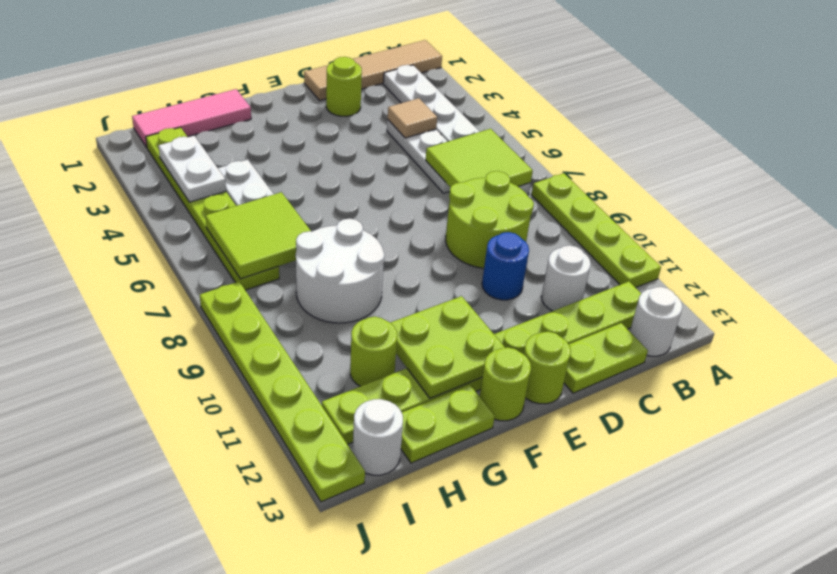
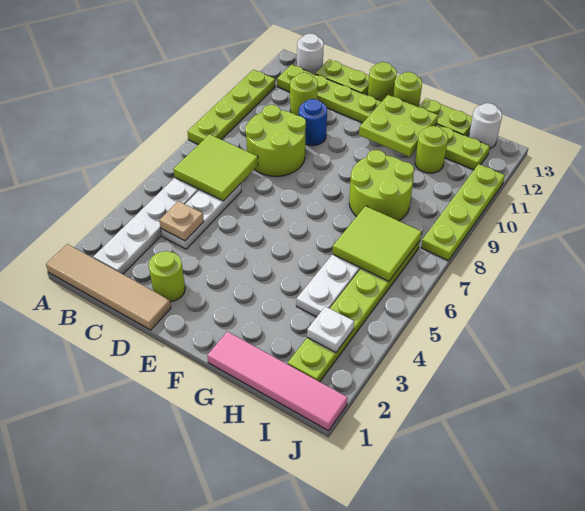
tan tile C4 level 2 -> tan plate C4 level 2
white round brick C11 level 1 -> lime round brick C11 level 1
pink tile G1:I1 level 1 -> pink tile G1:J1 level 1
white round brick G8:H9 level 1 -> lime round brick G8:H9 level 1
white plate I3:I4 level 2 -> white plate I3 level 2
lime plate J8:J13 level 1 -> lime plate J8:J11 level 1

